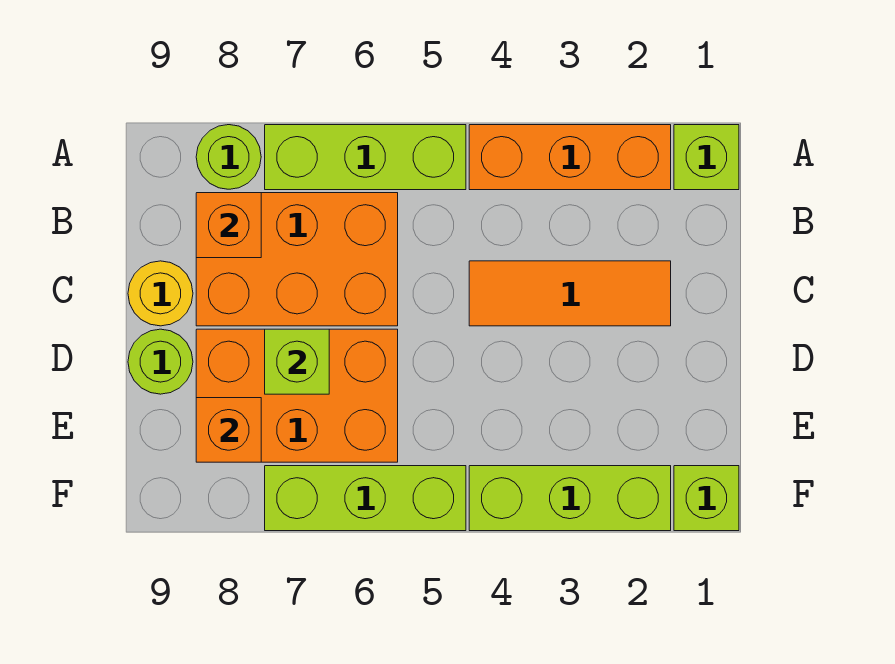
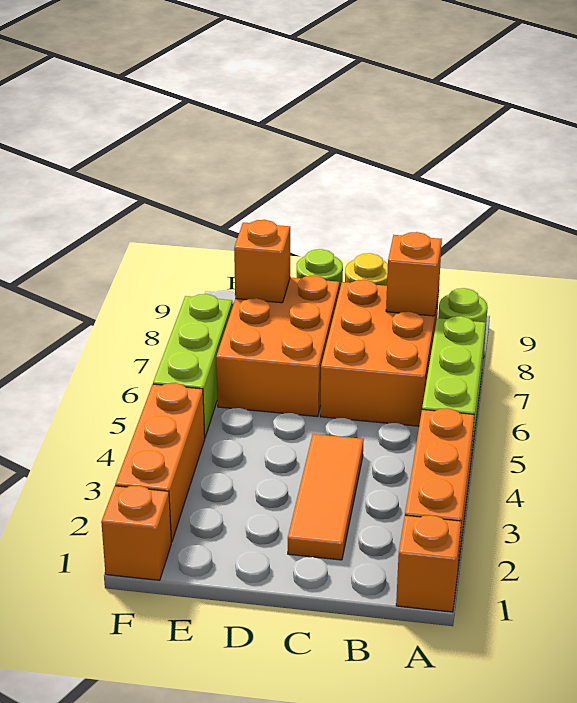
lime brick A1 level 1 -> orange brick A1 level 1
lime brick D7 level 2 -> none
lime brick F1 level 1 -> orange brick F1 level 1
lime brick F2:F4 level 1 -> orange brick F2:F4 level 1

